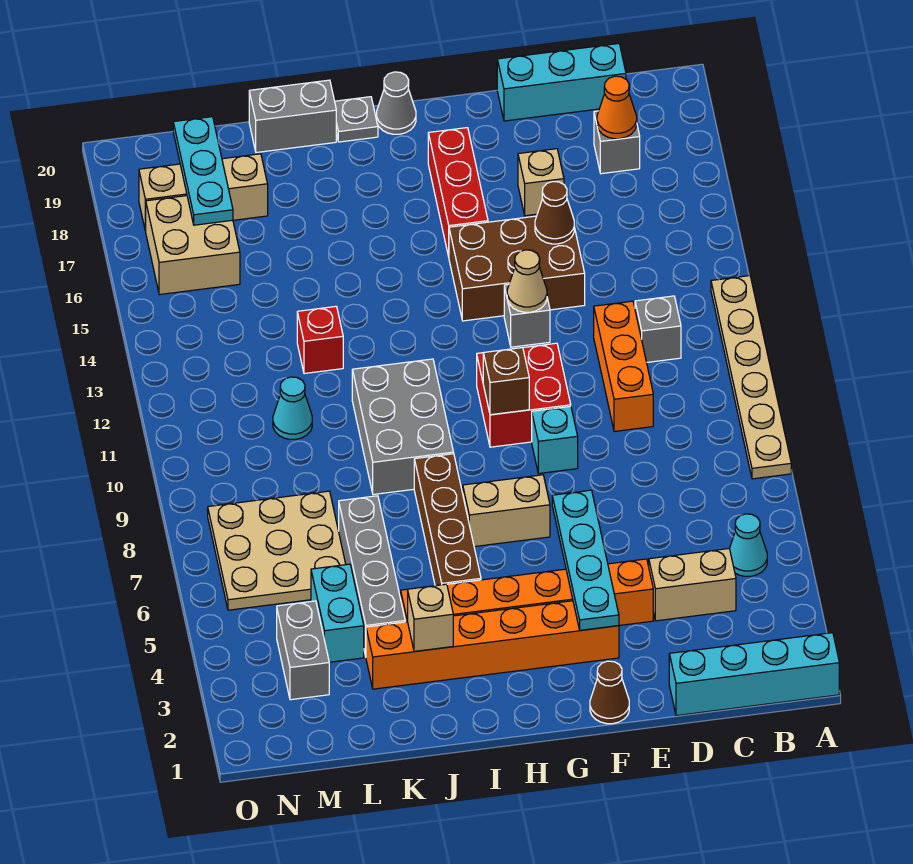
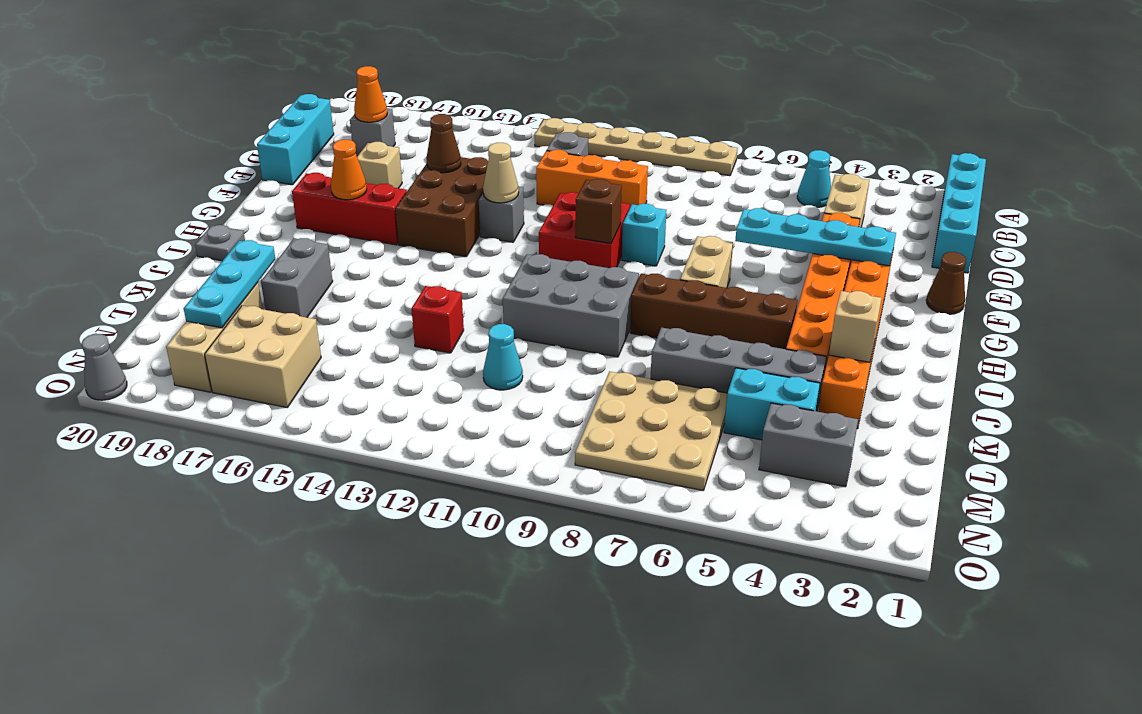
none -> orange cone G17 level 2
grey cone H20 level 1 -> grey cone O20 level 1
grey brick J20:K20 level 1 -> grey brick J17:K17 level 1
cyan plate M17:M19 level 2 -> cyan plate K18:M18 level 2

